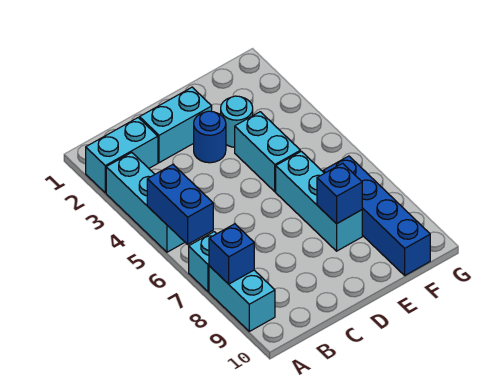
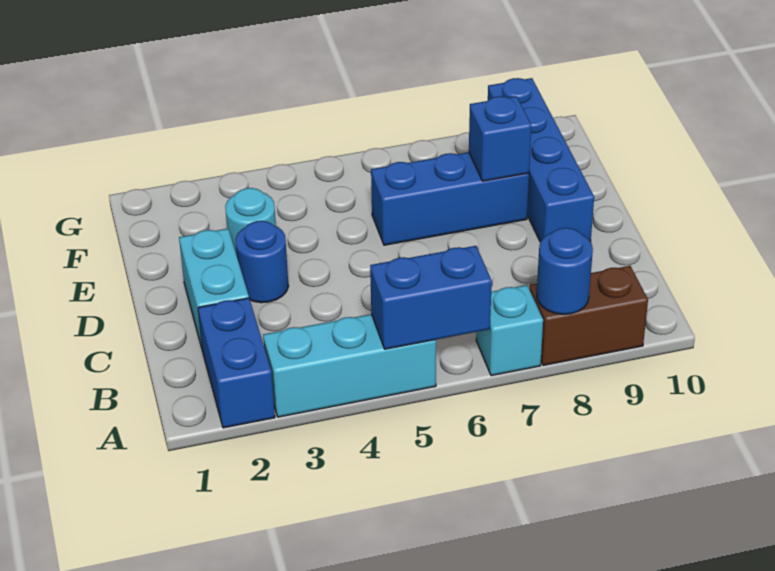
cyan brick A2:B2 level 1 -> blue brick A2:B2 level 1
cyan brick A8:A9 level 1 -> brown brick A8:A9 level 1
blue brick A8 level 2 -> blue round brick A8 level 2
cyan brick E4:E5 level 1 -> none
cyan brick E6:E8 level 1 -> blue brick E6:E8 level 1
blue brick F7:F10 level 1 -> blue brick D9:G9 level 1

